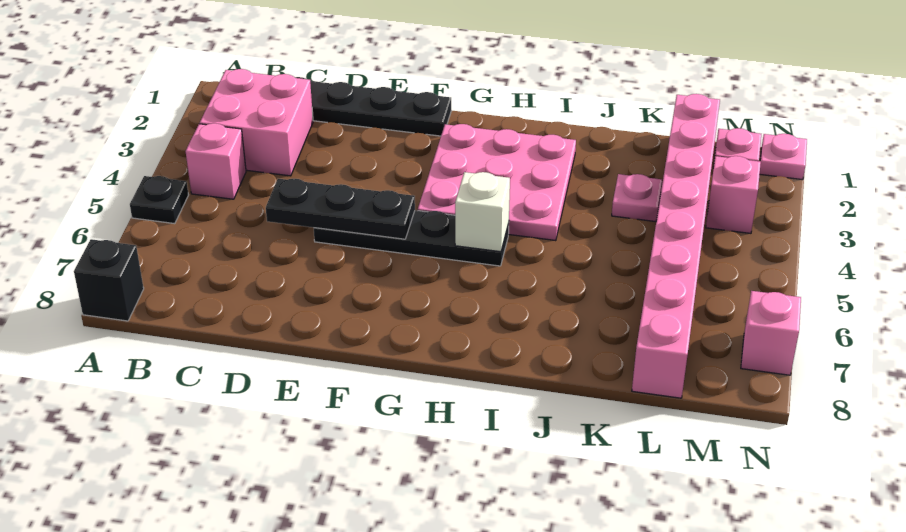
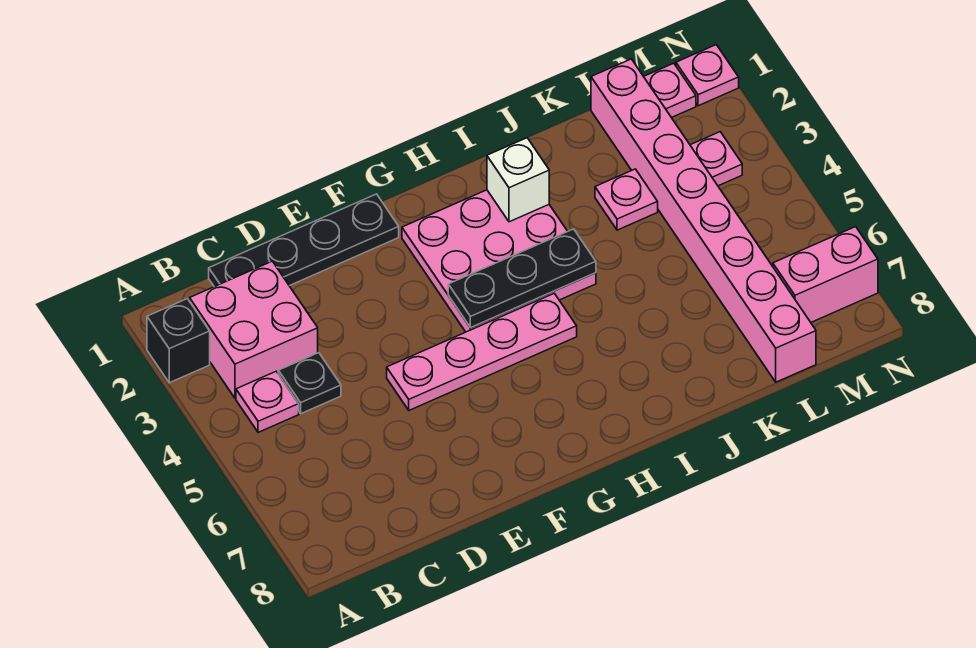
black plate A5 level 1 -> black plate C4 level 1
black brick A8 level 1 -> black brick A2 level 1
pink brick B4 level 1 -> pink plate B4 level 1
black plate D5:F5 level 2 -> black plate G4:I4 level 2
black plate E5:H5 level 1 -> pink plate E5:H5 level 1
white brick H5 level 2 -> white brick I2 level 2
pink brick M3 level 1 -> pink plate M3 level 1
pink brick N7 level 1 -> pink brick M7:N7 level 1

